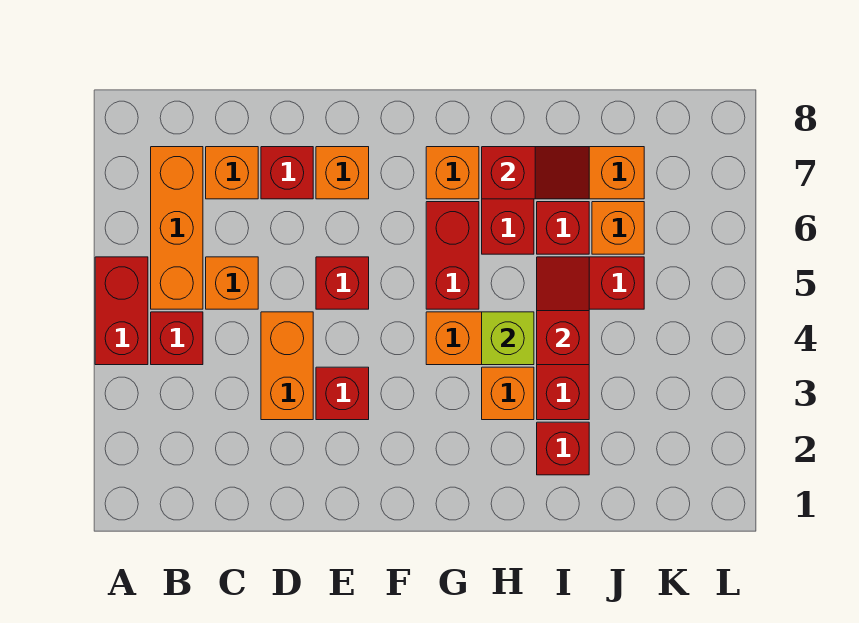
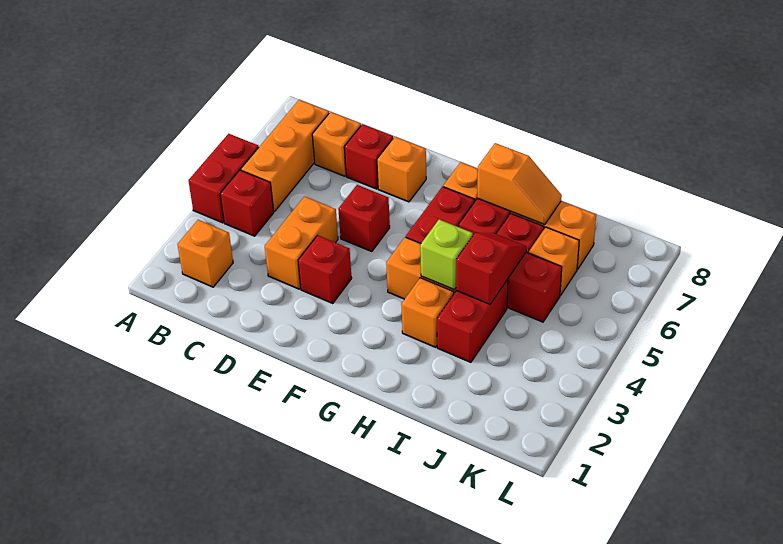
orange brick C5 level 1 -> orange brick B2 level 1
red slope H7:I7 level 2 top H -> orange slope H7:I7 level 2 top H
red brick I2 level 1 -> none

